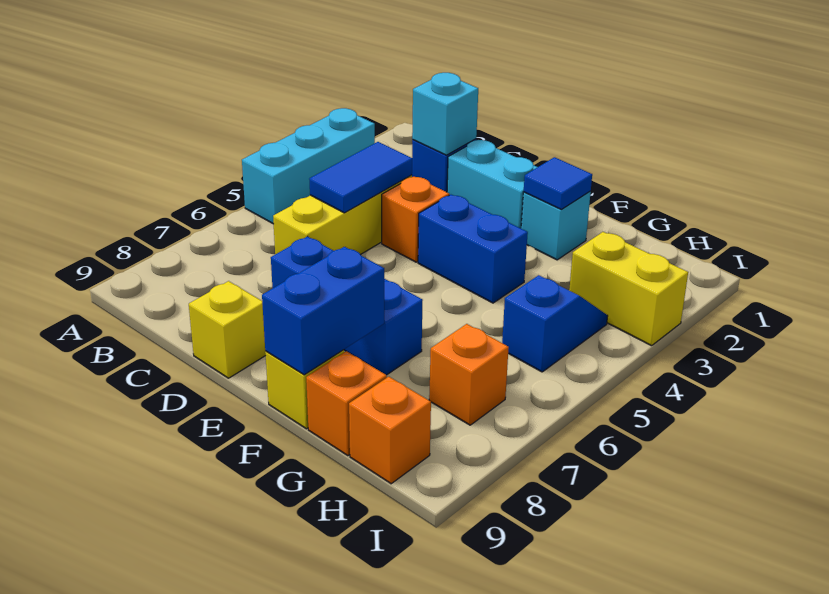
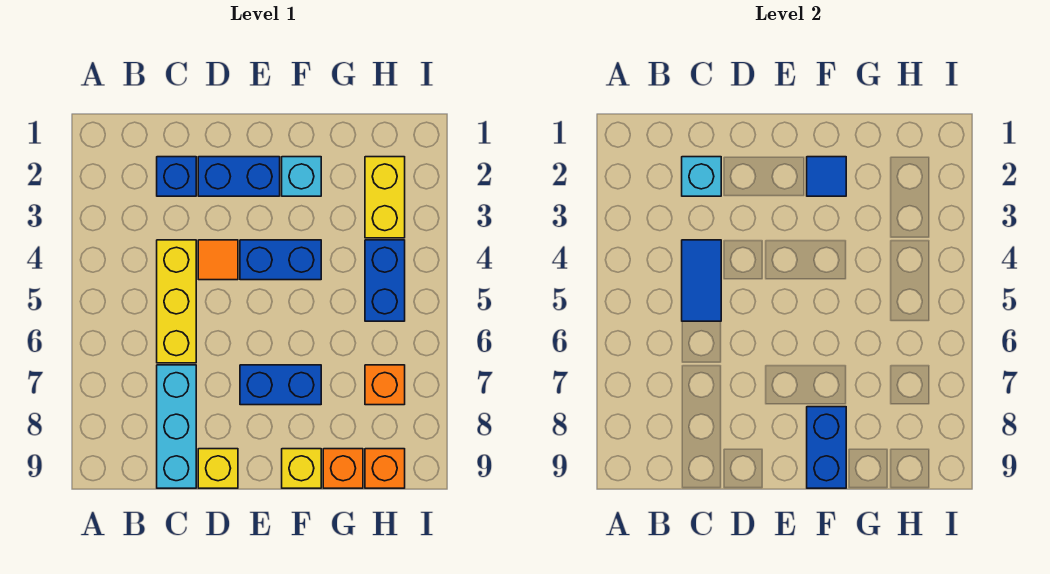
cyan brick A3:A5 level 1 -> cyan brick C7:C9 level 1
cyan brick D2:E2 level 1 -> blue brick D2:E2 level 1
orange brick D4 level 1 -> orange tile D4 level 1
blue brick D7:F7 level 1 -> blue brick E7:F7 level 1
yellow brick H3:I3 level 1 -> yellow brick H2:H3 level 1
blue slope H4:H5 level 1 top 5 -> blue brick H4:H5 level 1

